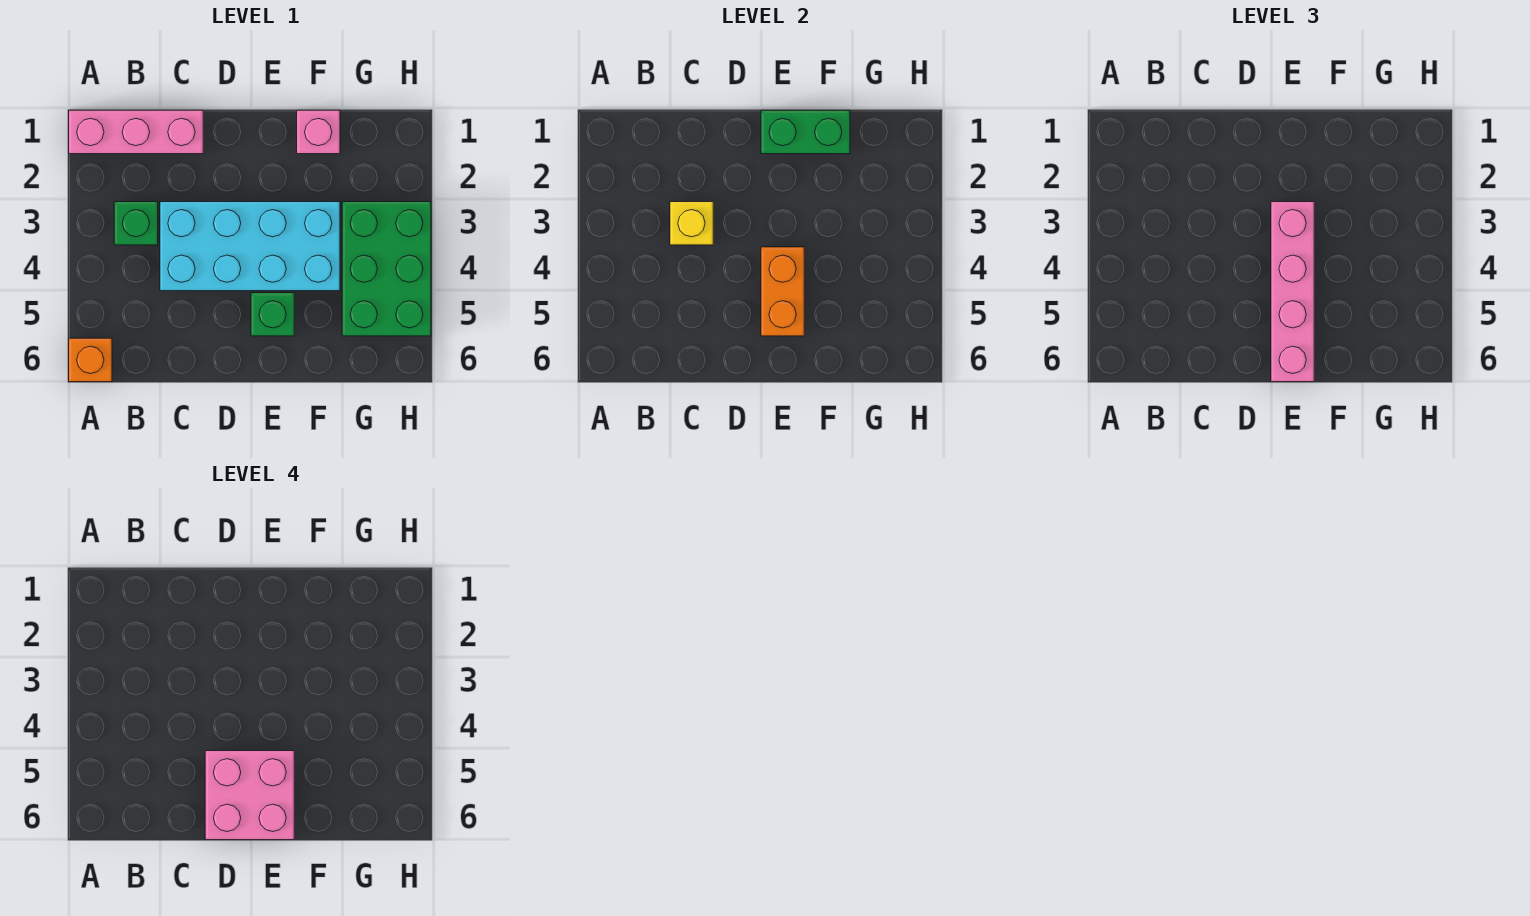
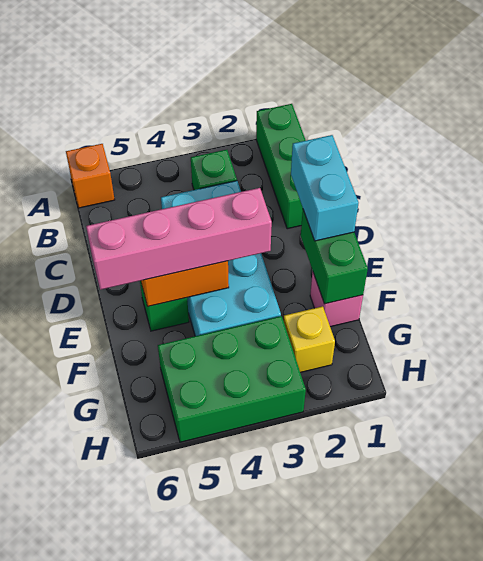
pink brick A1:C1 level 1 -> green brick A1:C1 level 1
yellow brick C3 level 2 -> yellow brick G2 level 1
none -> cyan brick D1:E1 level 3
pink brick D5:E6 level 4 -> none

